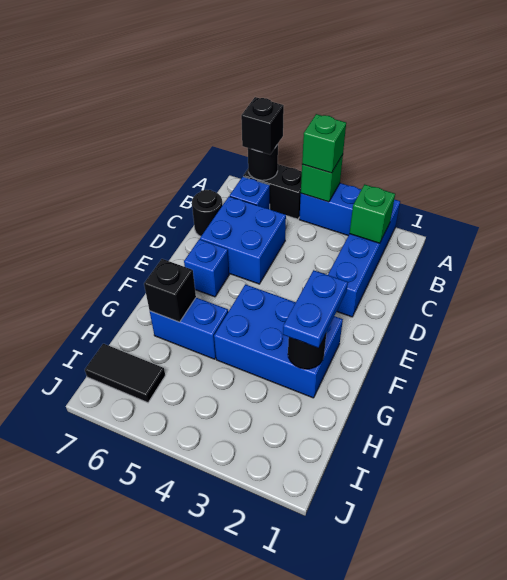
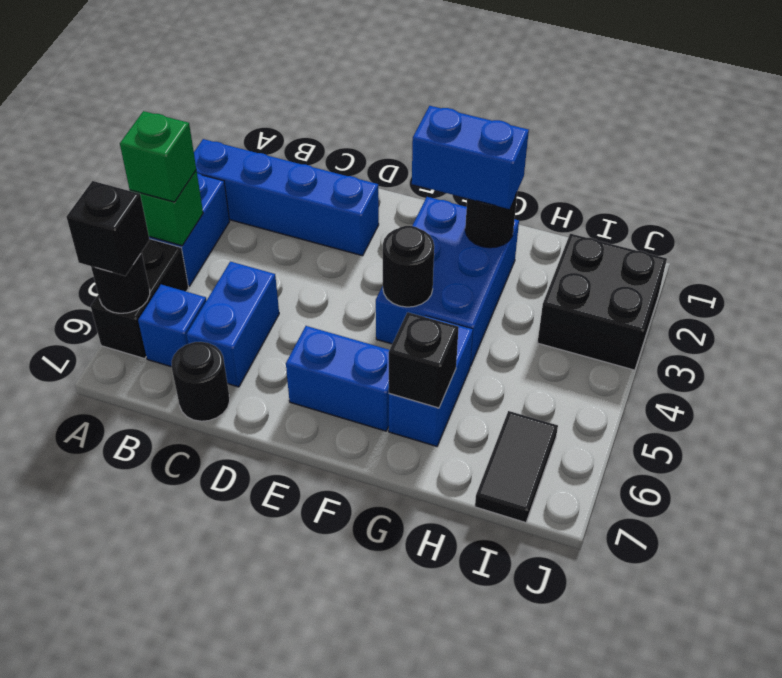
green brick B2 level 2 -> none
blue brick C5:D6 level 1 -> blue brick C5:C6 level 1
blue brick E6 level 1 -> blue brick E6:F6 level 1
blue plate F2:G2 level 3 -> blue brick F2:G2 level 3
none -> black round brick F4 level 2
none -> black brick I2:J3 level 1

